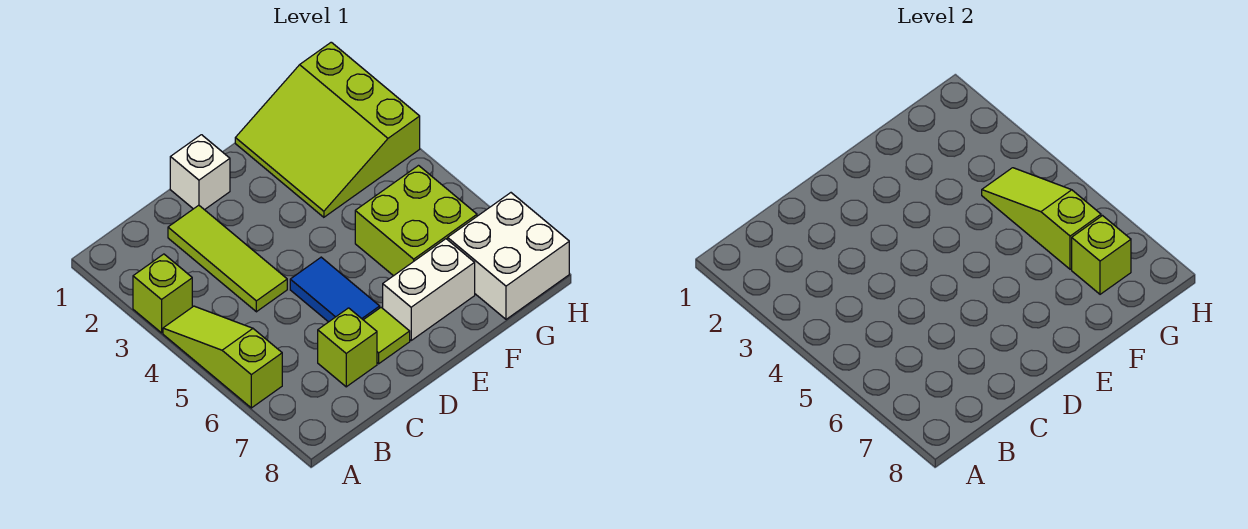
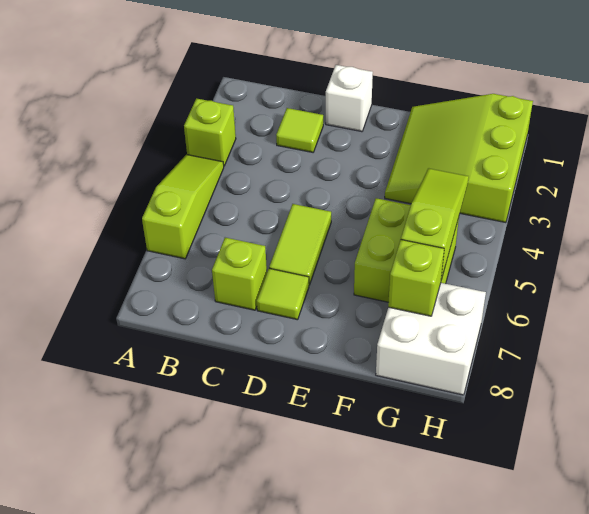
lime tile C2:C4 level 1 -> lime tile C2 level 1
blue tile D5:D6 level 1 -> lime tile D5:D6 level 1
white brick E7:F7 level 1 -> none

